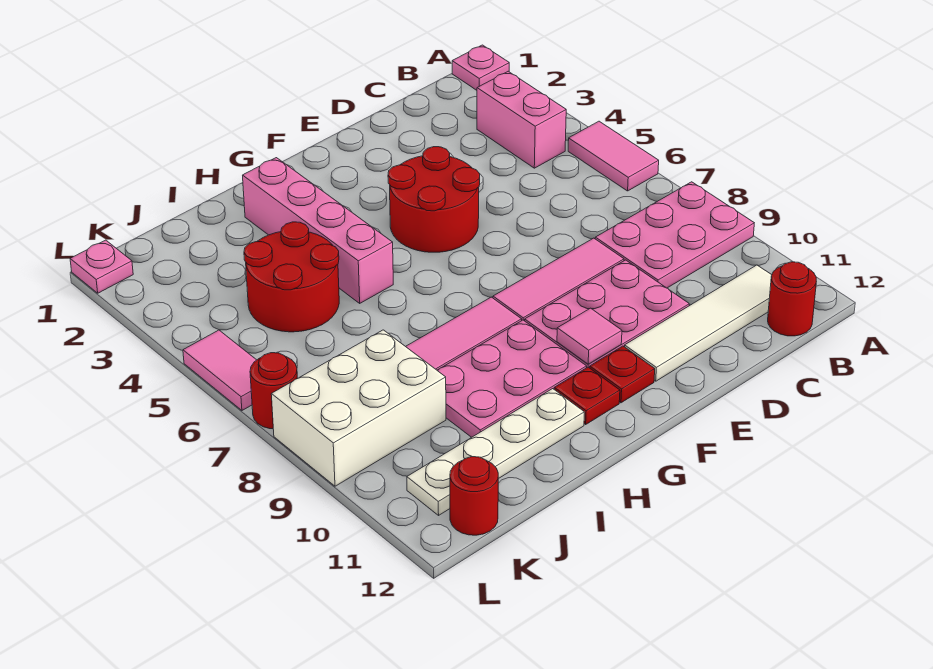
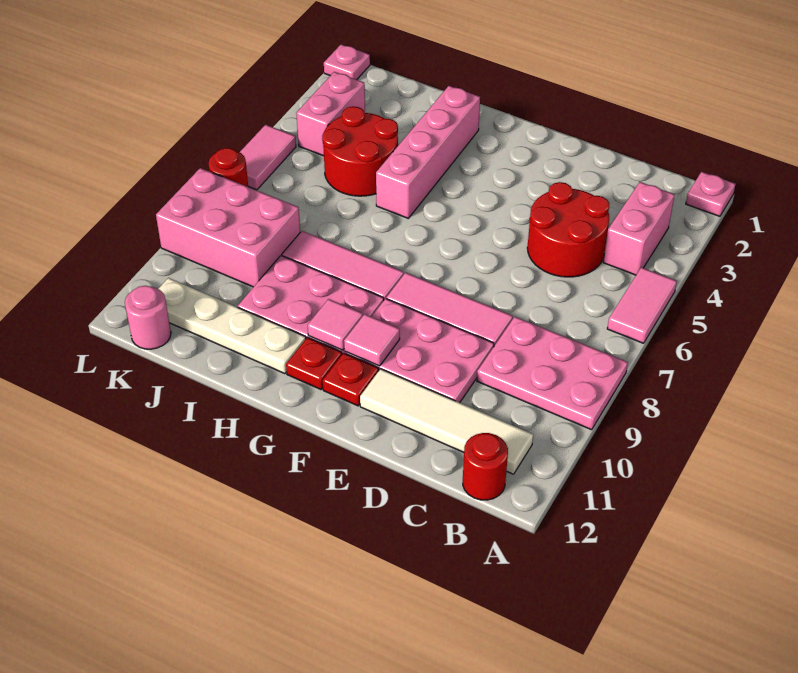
red round brick E4:F5 level 1 -> red round brick C4:D5 level 1
none -> pink tile G10 level 2
white brick J8:L9 level 1 -> pink brick J8:L9 level 1
none -> pink brick K3:K4 level 1
red round brick K12 level 1 -> pink round brick K12 level 1

